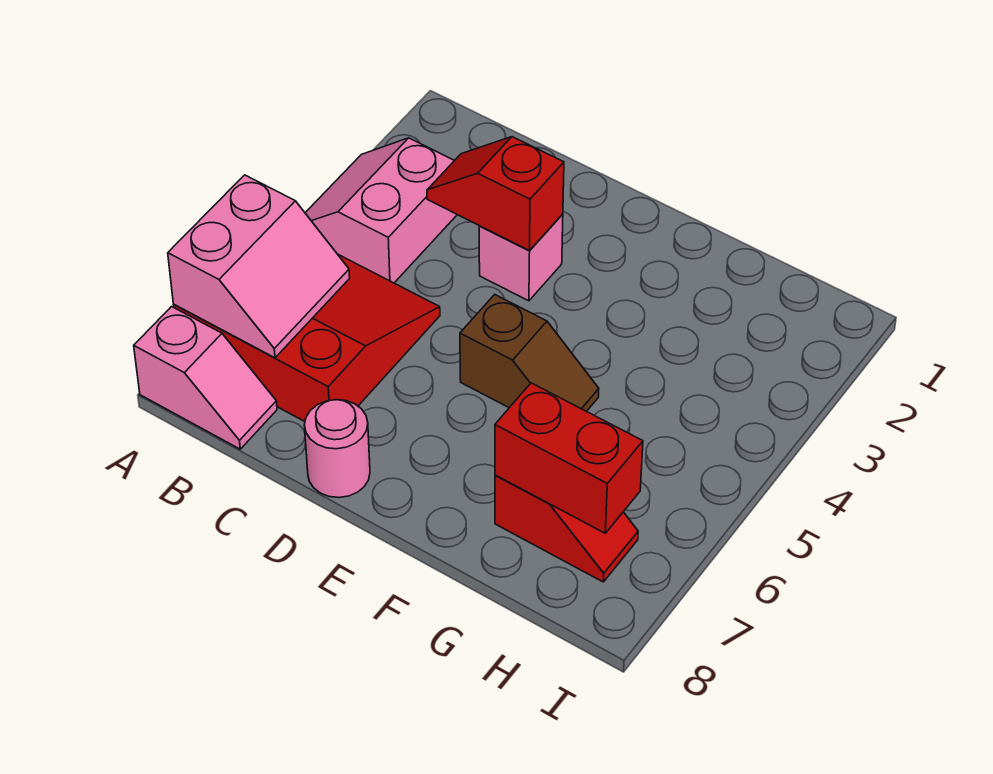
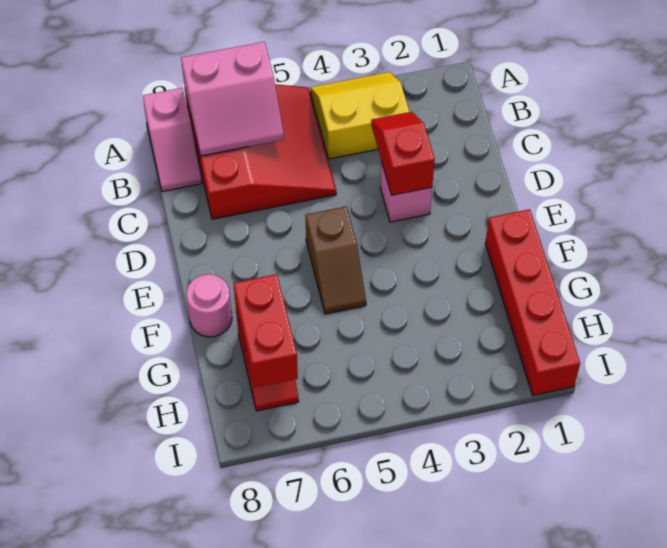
pink slope A3:B4 level 1 top B -> yellow slope A3:B4 level 1 top B
pink round brick D8 level 1 -> pink round brick F8 level 1
none -> red brick F1:I1 level 1

